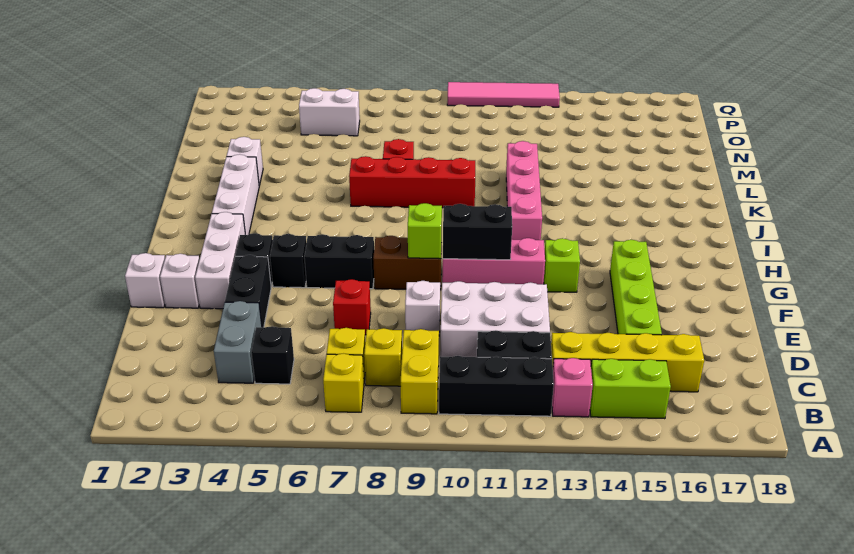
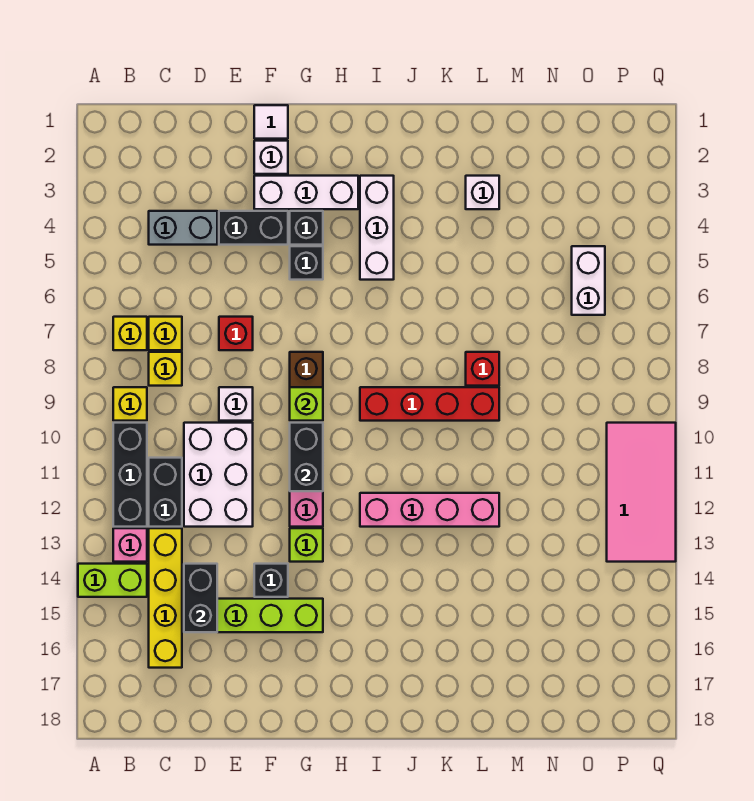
yellow brick B9:C9 level 1 -> yellow brick B9 level 1
lime brick B14:B15 level 1 -> lime brick A14:B14 level 1
black brick C5 level 1 -> black brick F14 level 1
white brick F1 level 1 -> white tile F1 level 1
black brick G6:G7 level 1 -> black brick D14:D15 level 2
white brick I3:K3 level 1 -> white brick I3:I5 level 1
red brick K7:K10 level 1 -> red brick I9:L9 level 1
pink tile Q10:Q13 level 1 -> pink tile P10:Q13 level 1

